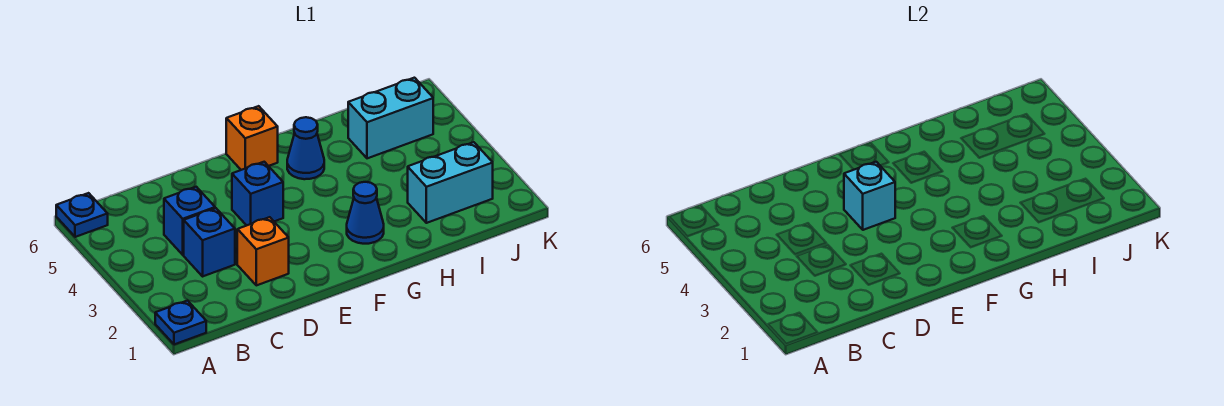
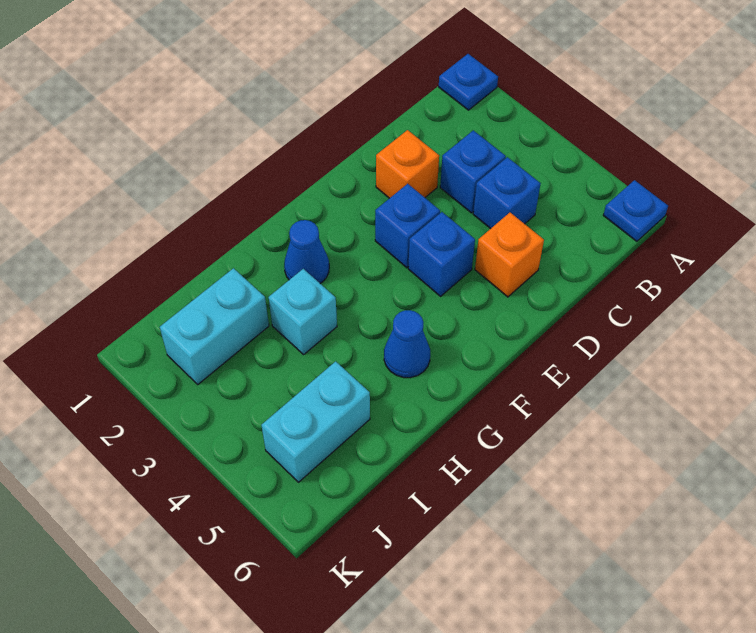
none -> blue brick E3 level 1
cyan brick E4 level 2 -> cyan brick H3 level 1
orange brick F6 level 1 -> orange brick D5 level 1

